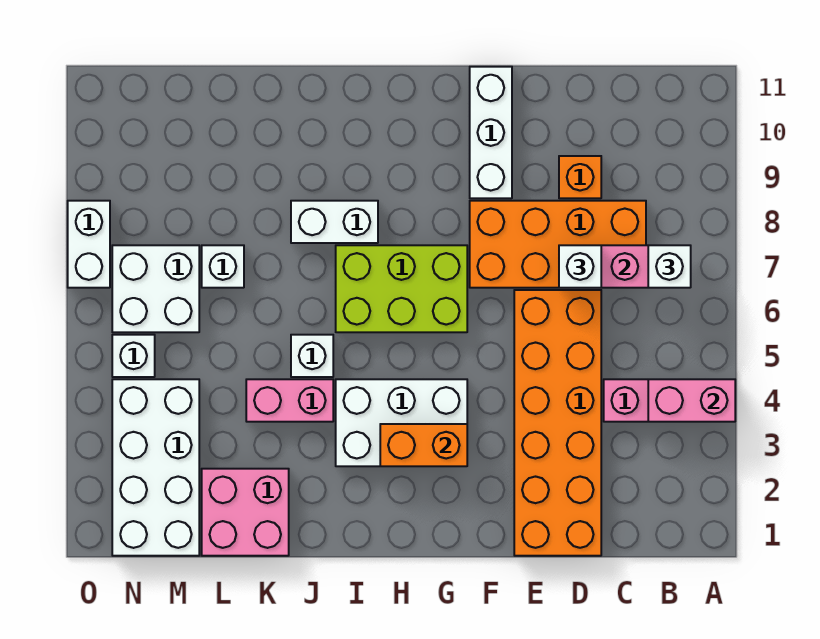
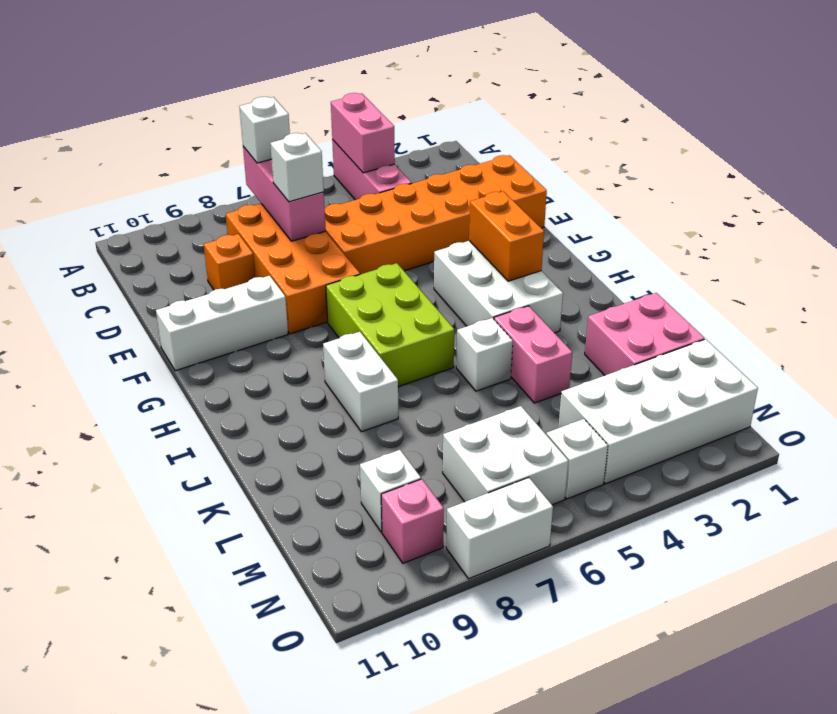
white brick L7 level 1 -> white brick M9 level 1
none -> pink brick N9 level 1

